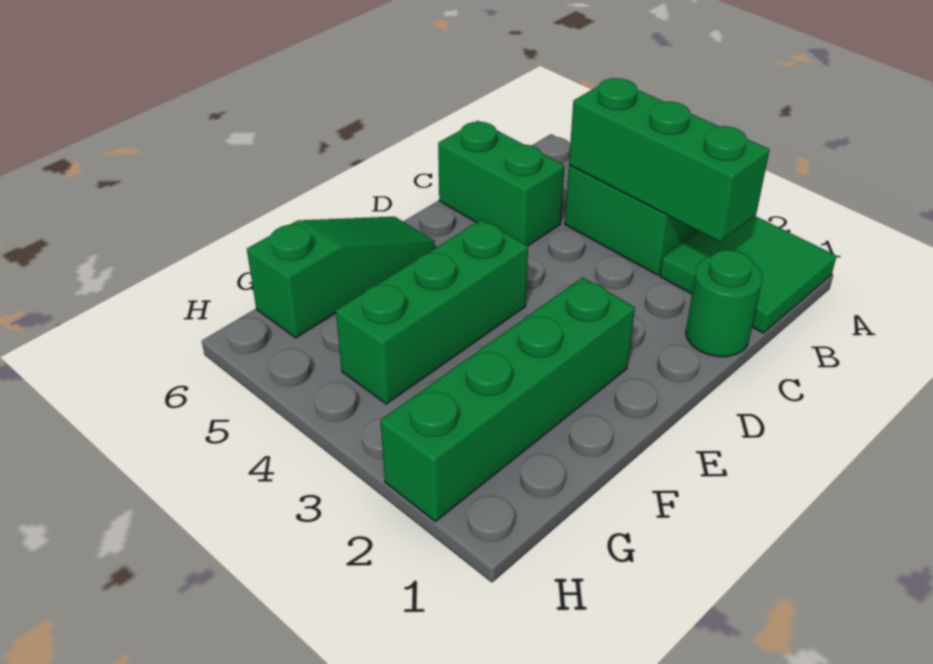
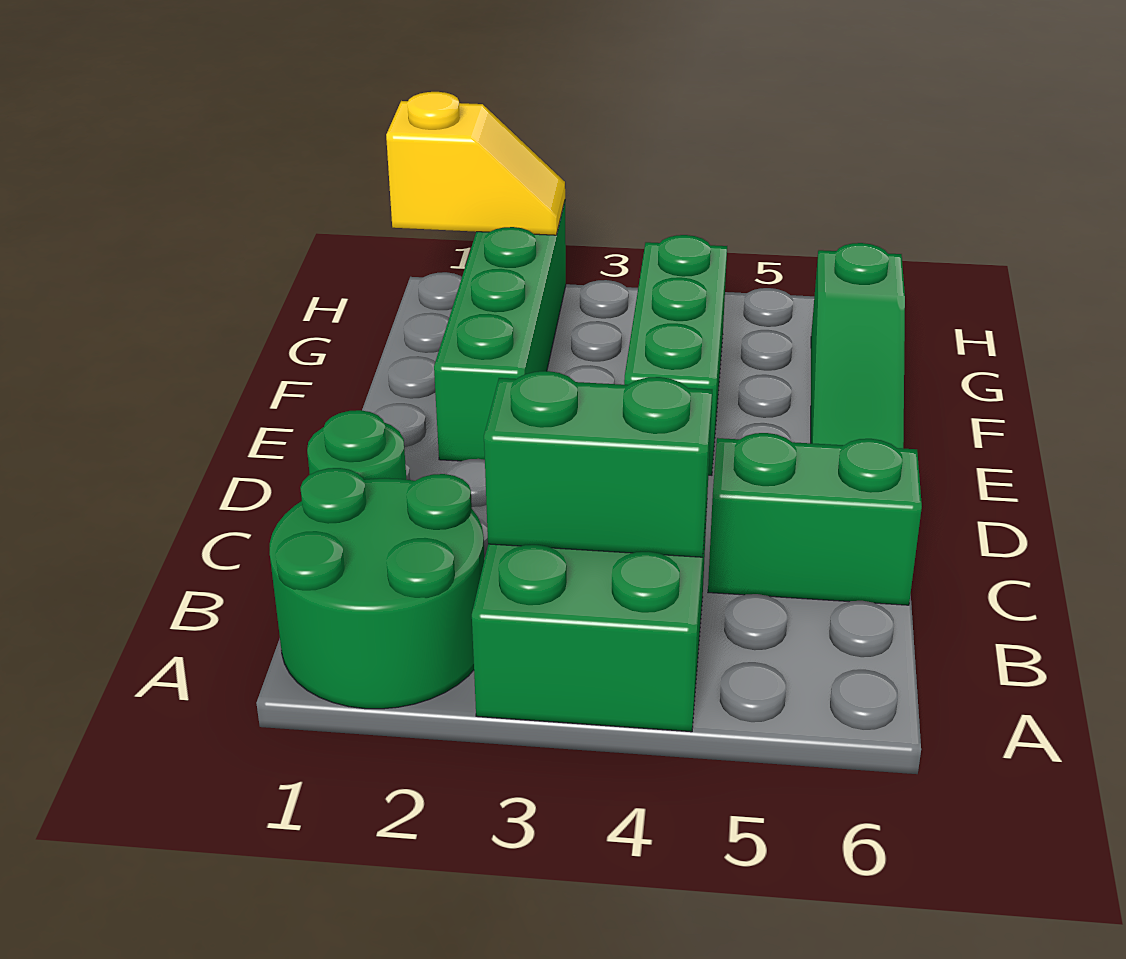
green tile A1:B2 level 1 -> green round brick A1:B2 level 1
green brick B2:B4 level 2 -> green brick B3:B4 level 2
none -> yellow slope H1:H2 level 2 top 1

